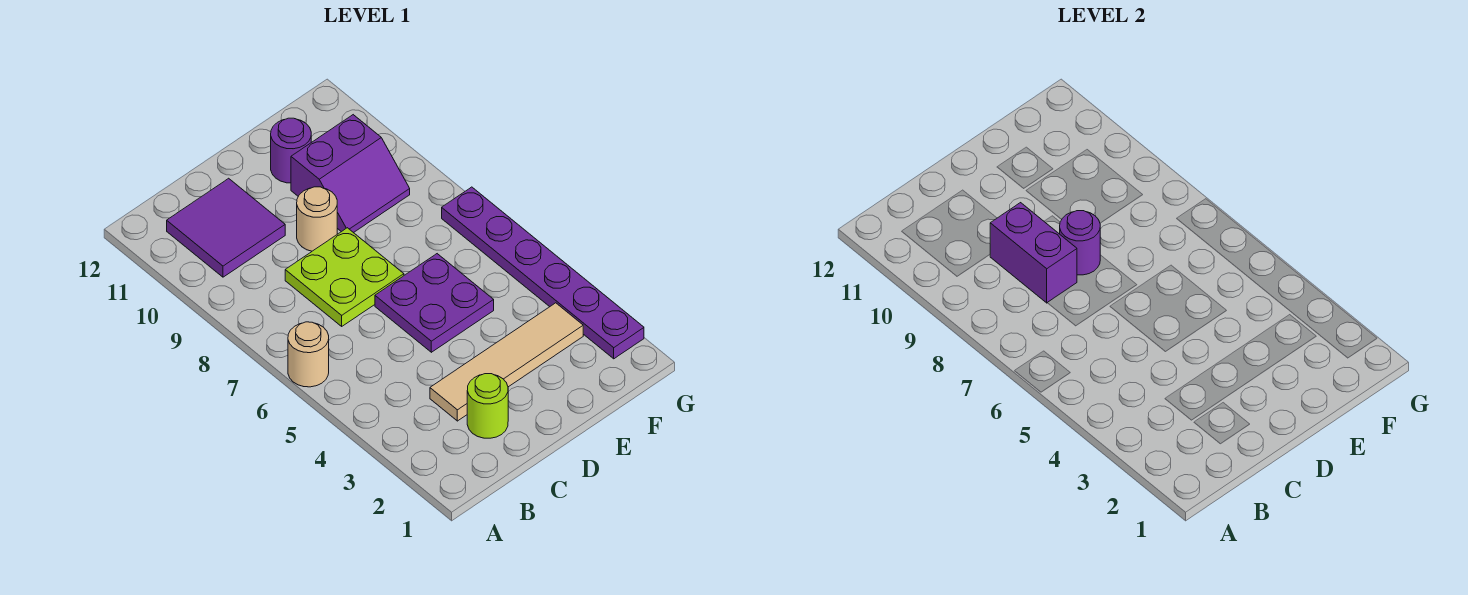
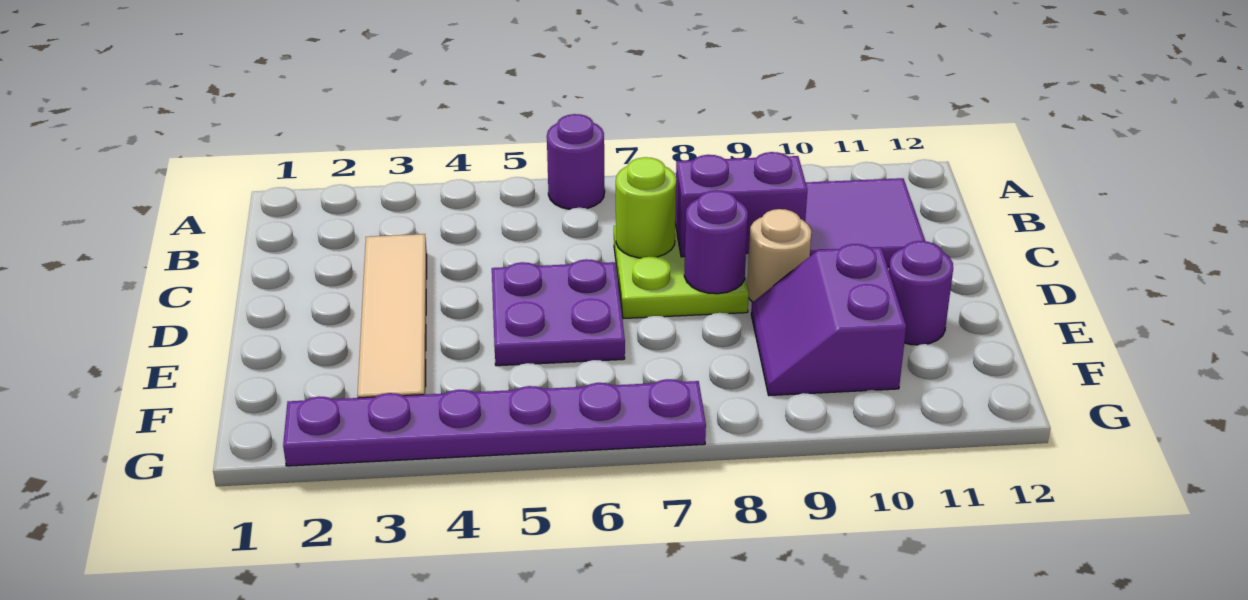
tan round brick A6 level 1 -> purple round brick A6 level 1
lime round brick C2 level 1 -> lime round brick C7 level 2

